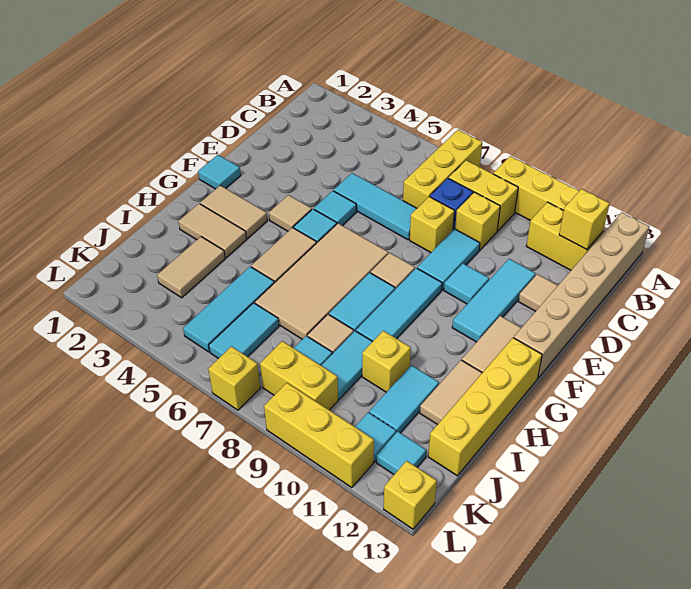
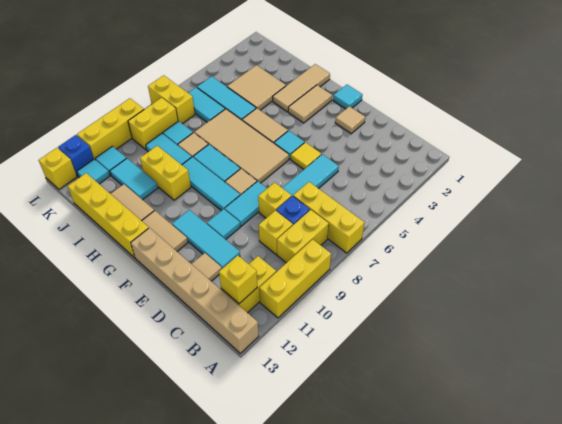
cyan tile D9:E9 level 1 -> cyan tile E8:E9 level 1
cyan tile E5 level 1 -> yellow tile E5 level 1
tan tile F4 level 1 -> tan tile E2 level 1
tan tile H2:H3 level 1 -> tan tile H1:H3 level 1
tan tile I3:J3 level 1 -> tan tile I3:J4 level 1
yellow brick I10 level 1 -> yellow brick H10:I10 level 1
yellow brick L7 level 1 -> yellow brick K7:L7 level 1
none -> blue brick L12 level 1

